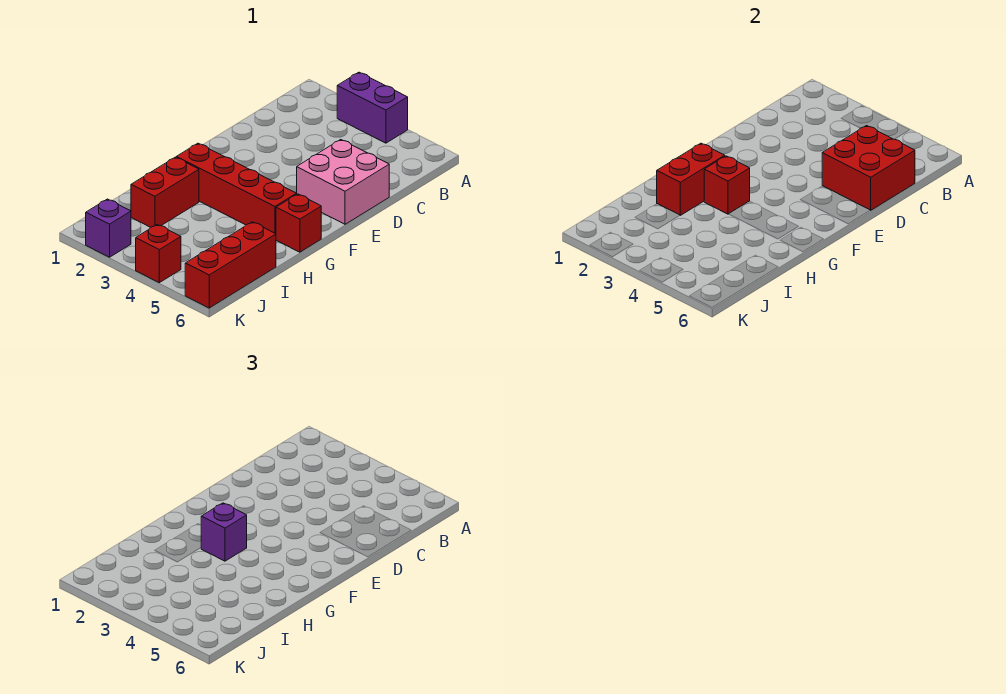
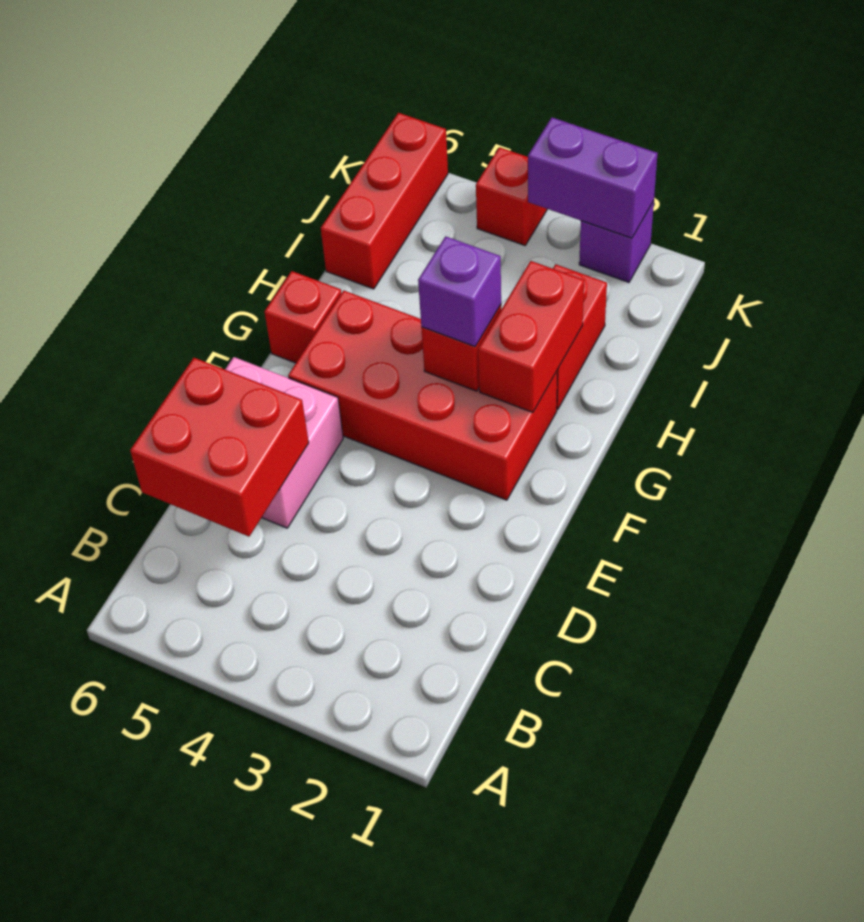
purple brick A3:A4 level 1 -> purple brick K2:K3 level 2
red brick G2:G5 level 1 -> red brick F2:G5 level 1

